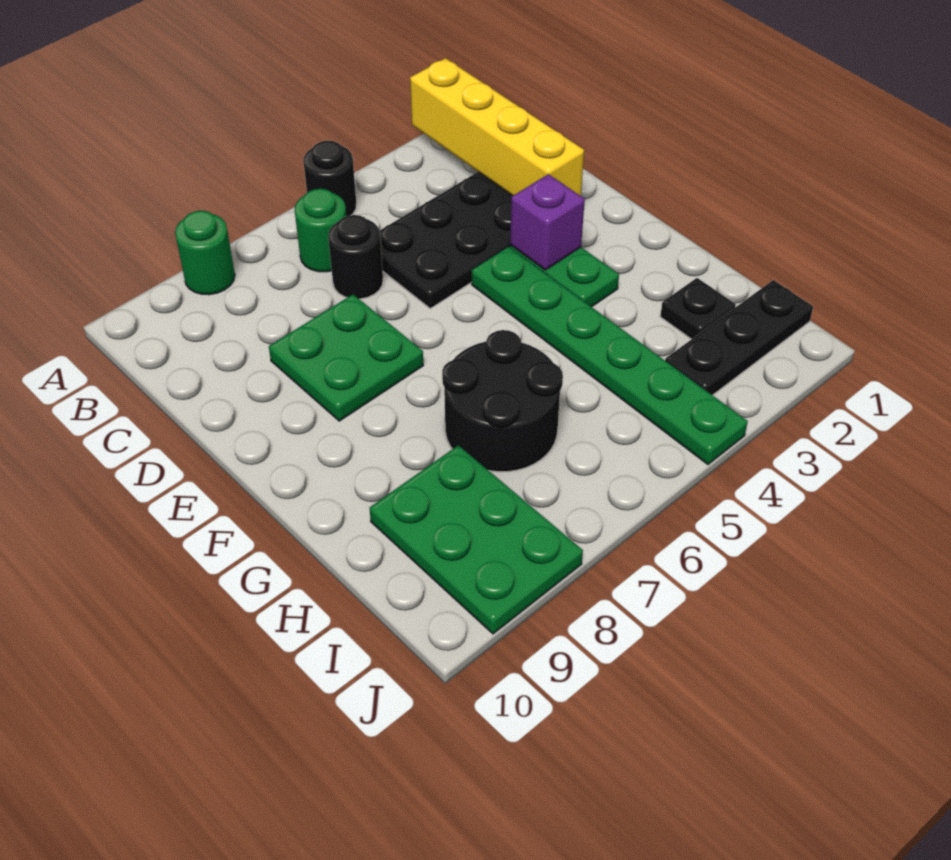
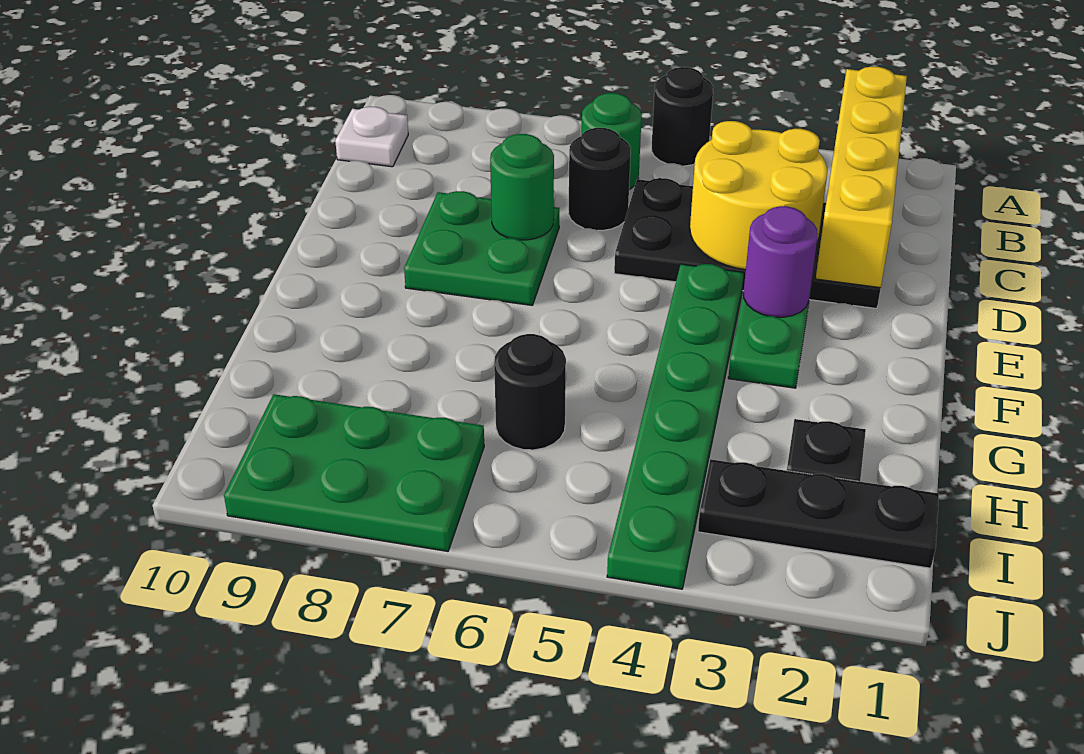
green round brick A8 level 1 -> green round brick D7 level 2
none -> white plate B10 level 1
none -> yellow round brick C3:D4 level 2
purple brick E3 level 2 -> purple round brick E3 level 2
black round brick G6:H7 level 1 -> black round brick H6 level 1
green plate H8:J9 level 1 -> green plate I7:J9 level 1

